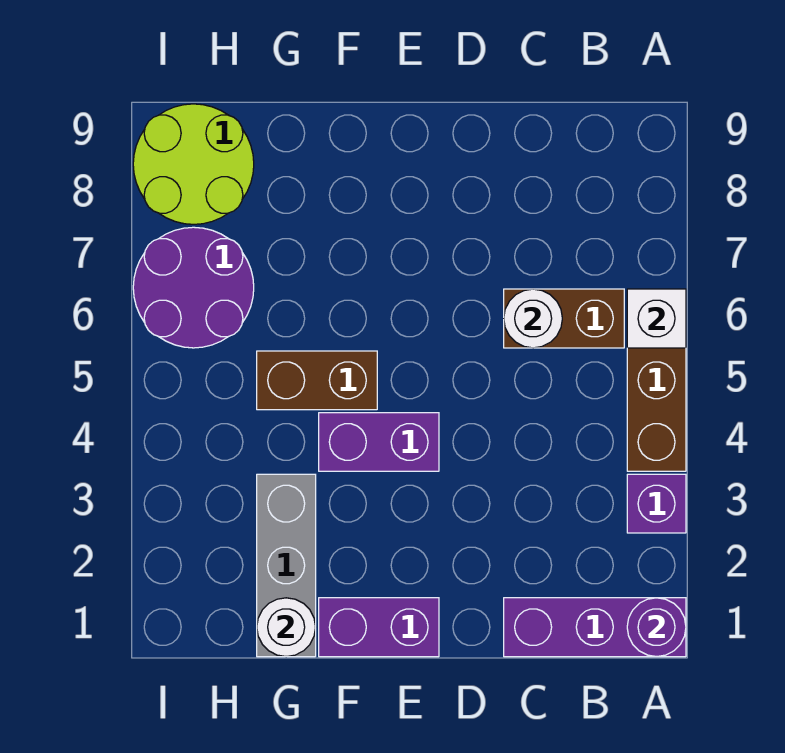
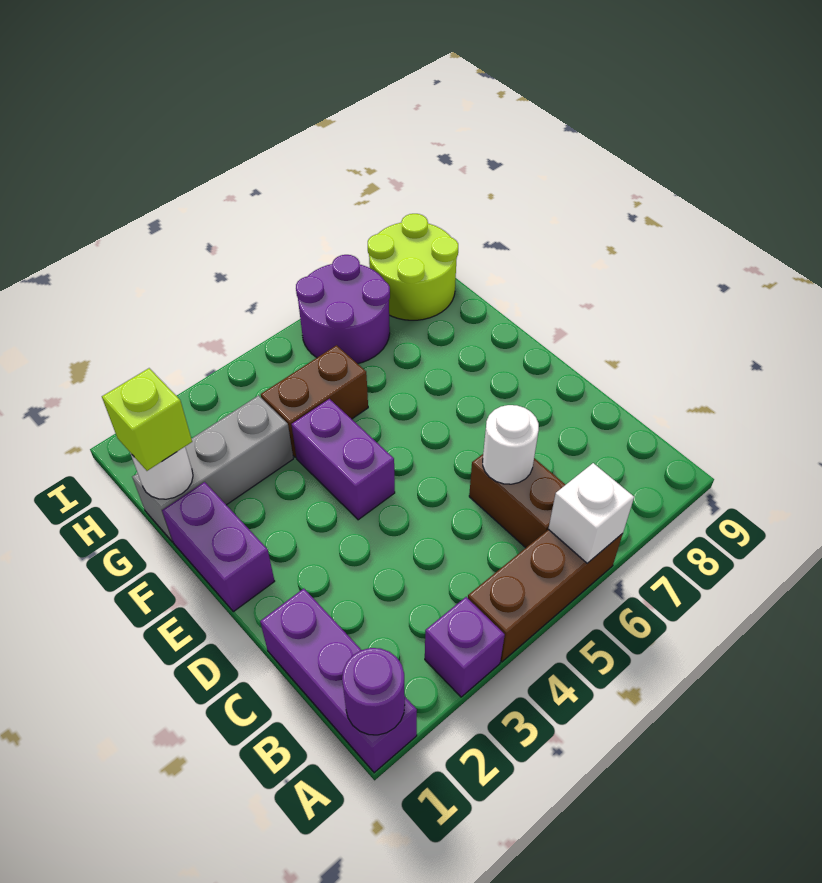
brown brick F5:G5 level 1 -> brown brick G4:G5 level 1
none -> lime brick G1 level 3

